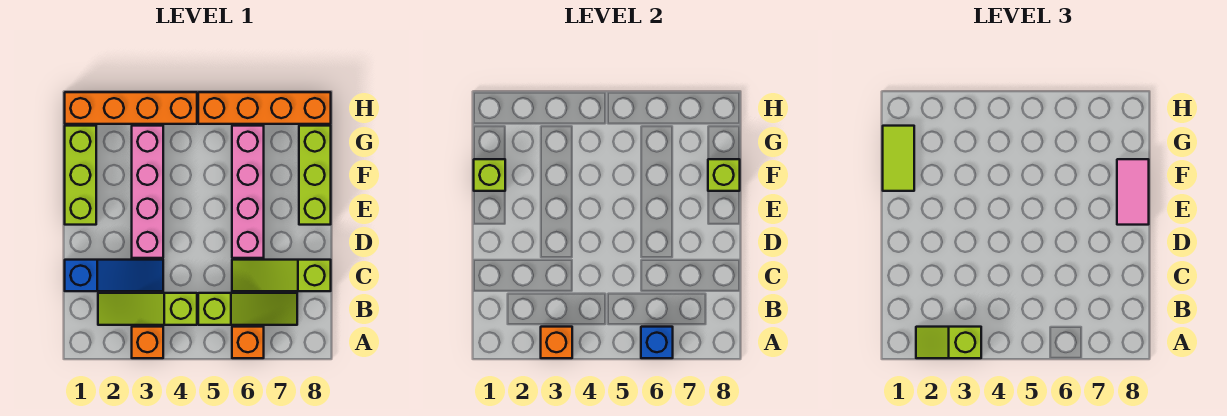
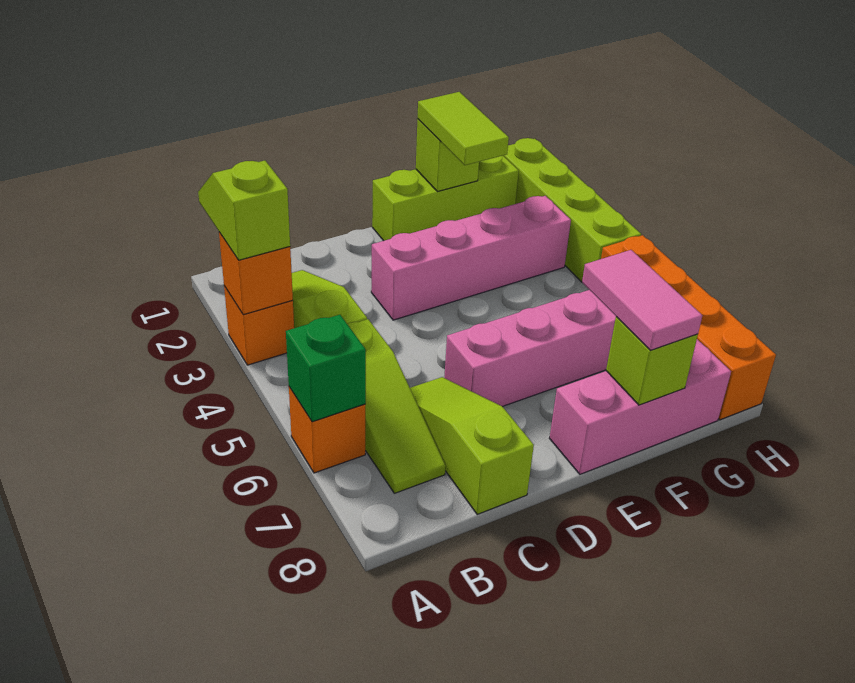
blue brick A6 level 2 -> green brick A6 level 2
blue slope C1:C3 level 1 top 1 -> none
lime brick E8:G8 level 1 -> pink brick E8:G8 level 1
pink tile E8:F8 level 3 -> pink tile F7:F8 level 3
lime tile F1:G1 level 3 -> lime tile F1:F2 level 3
orange brick H1:H4 level 1 -> lime brick H1:H4 level 1

